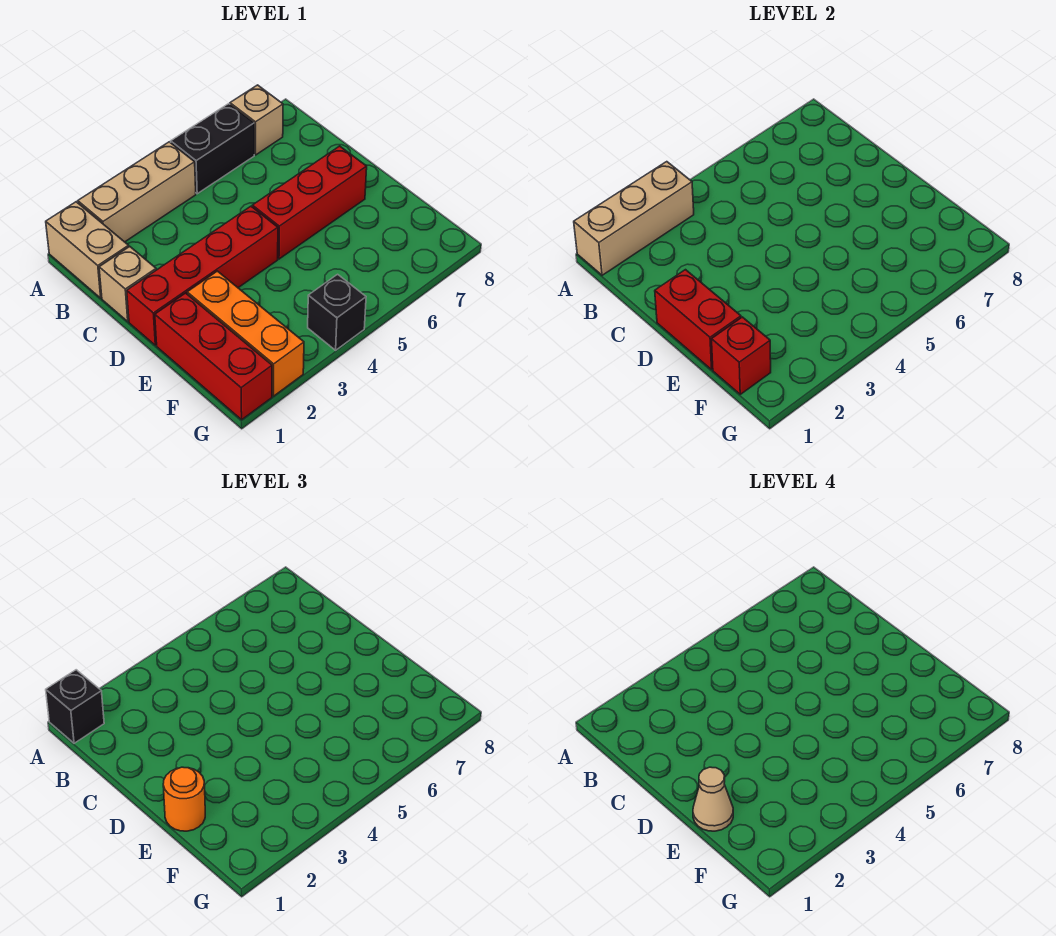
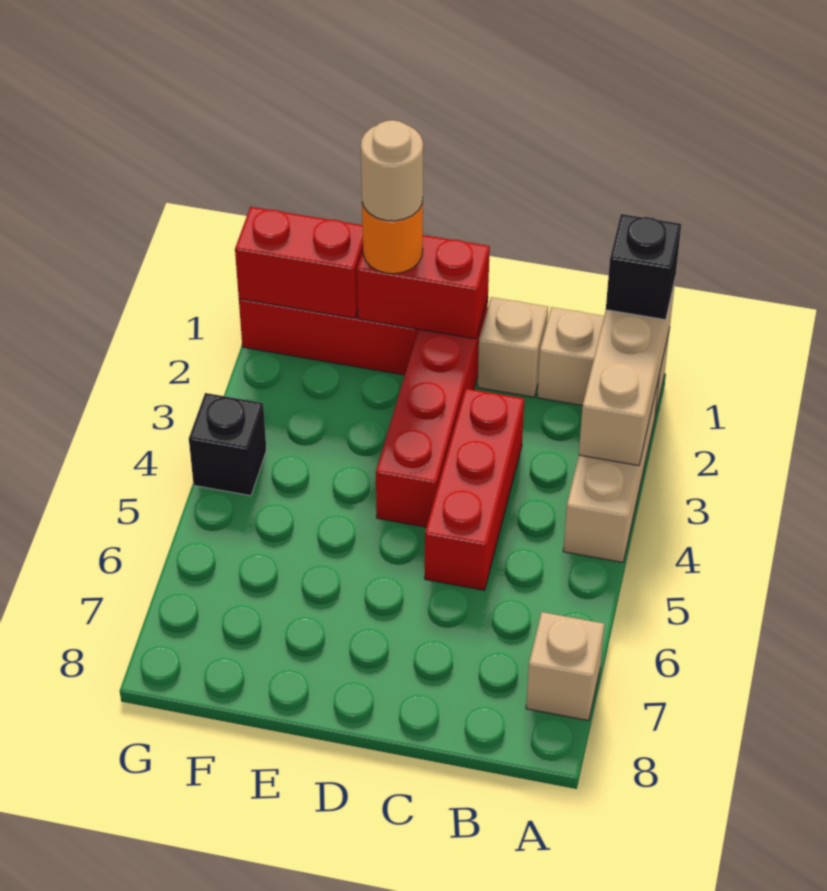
black brick A5:A6 level 1 -> none
red brick D5:D7 level 1 -> red brick C3:C5 level 1
tan cone E1 level 4 -> tan round brick E1 level 4
orange brick E2:G2 level 1 -> none
red brick F1 level 2 -> red brick F1:G1 level 2

